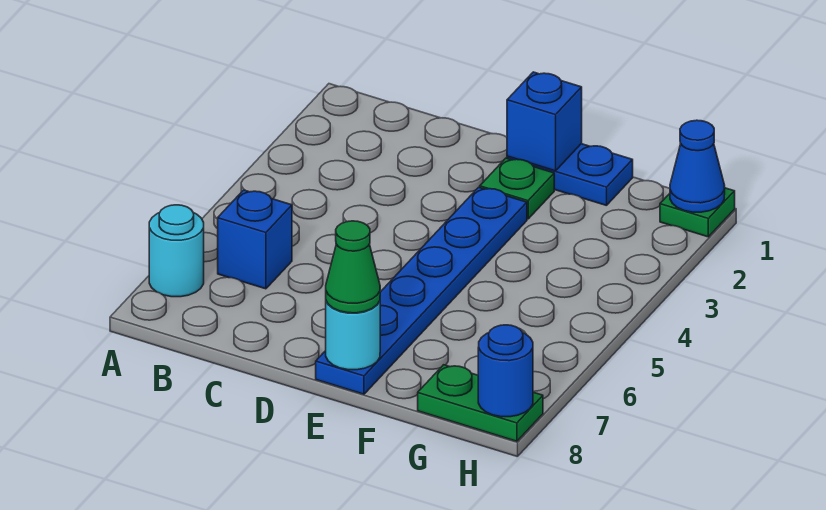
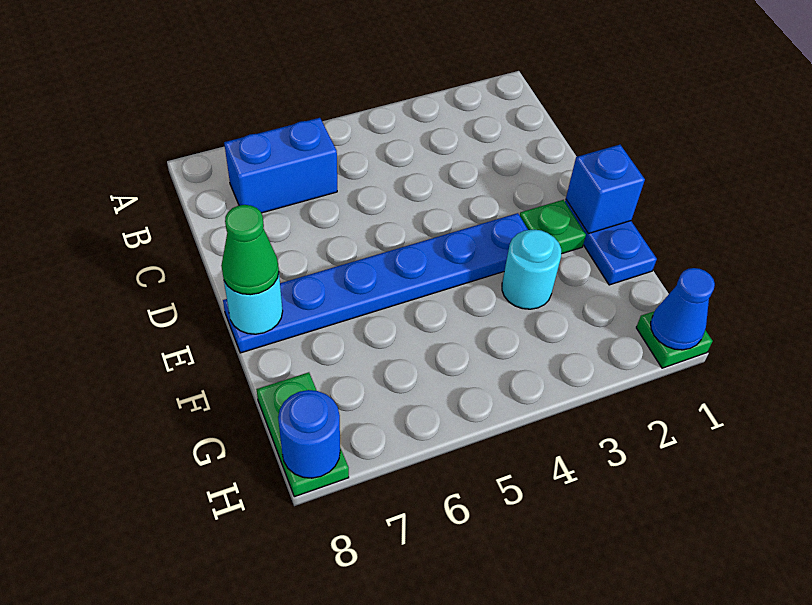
cyan round brick A7 level 1 -> cyan round brick F3 level 1
blue brick B6 level 1 -> blue brick B6:B7 level 1

